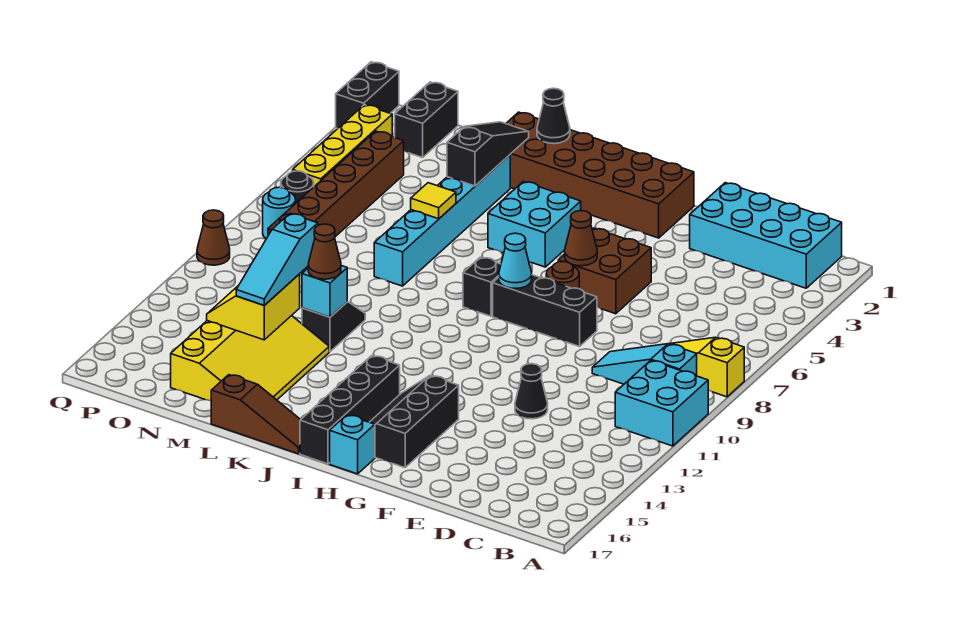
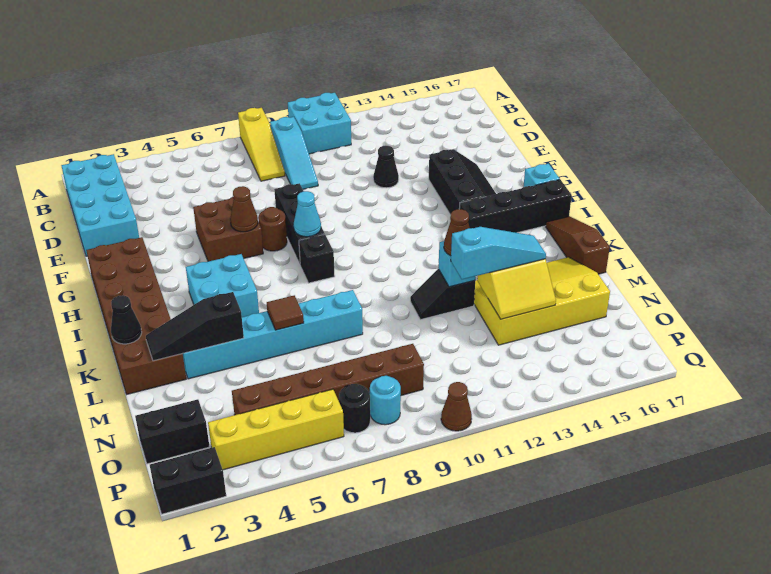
black slope G14:H16 level 1 top G -> black slope F14:H15 level 1 top 14
yellow tile L6 level 2 -> brown tile L6 level 2

